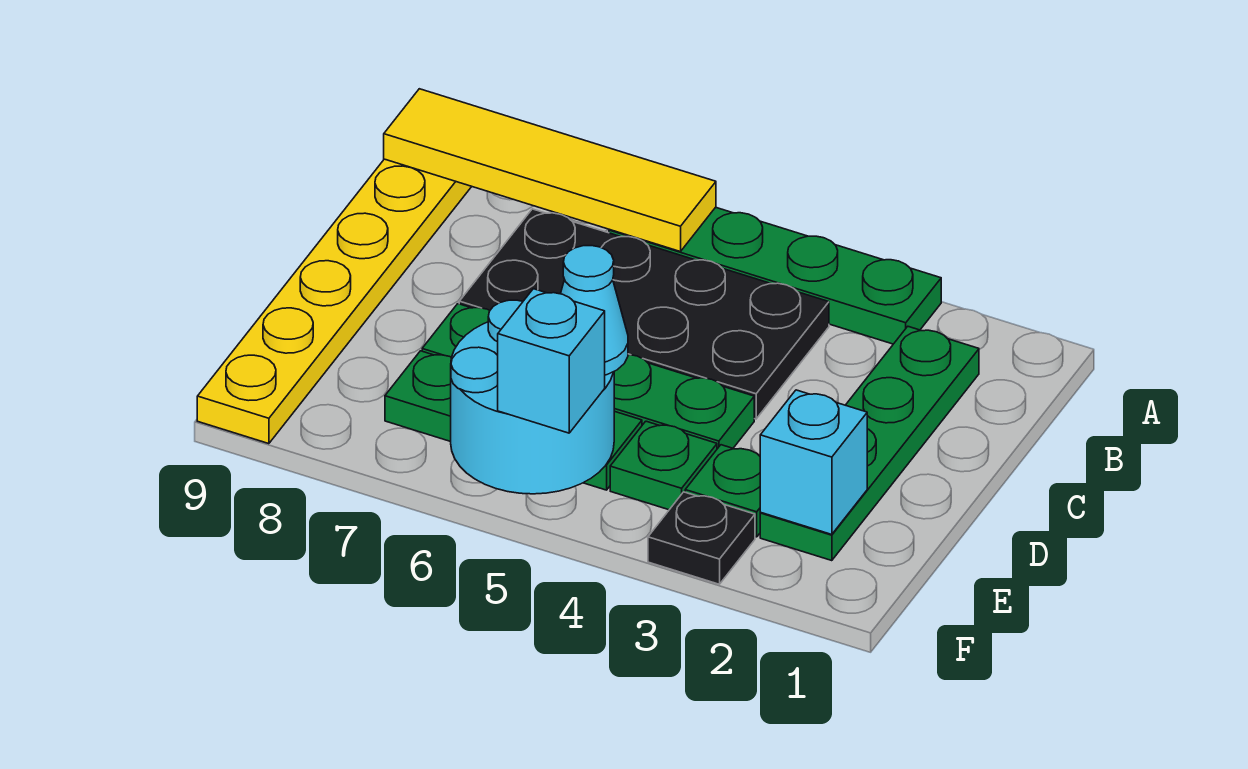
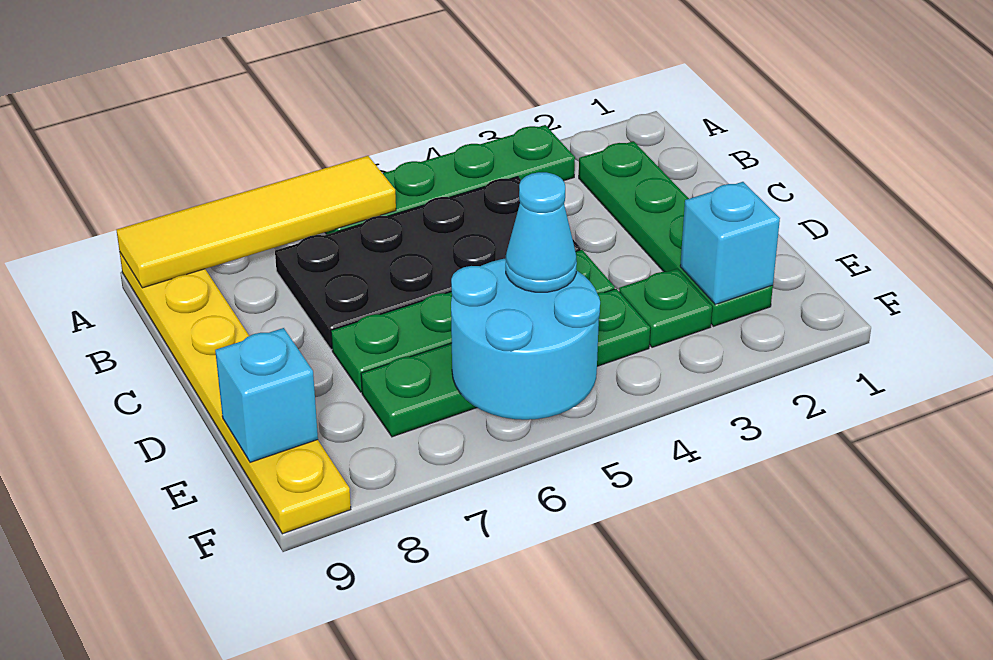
black plate F3 level 1 -> none
cyan brick F5 level 3 -> cyan brick E9 level 2

